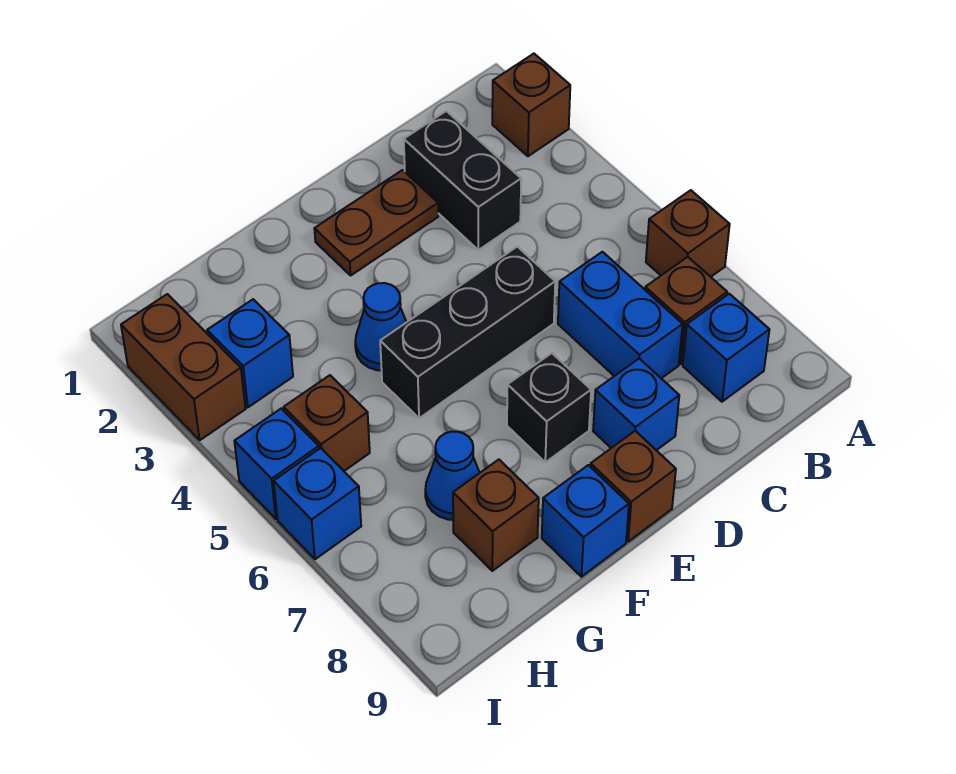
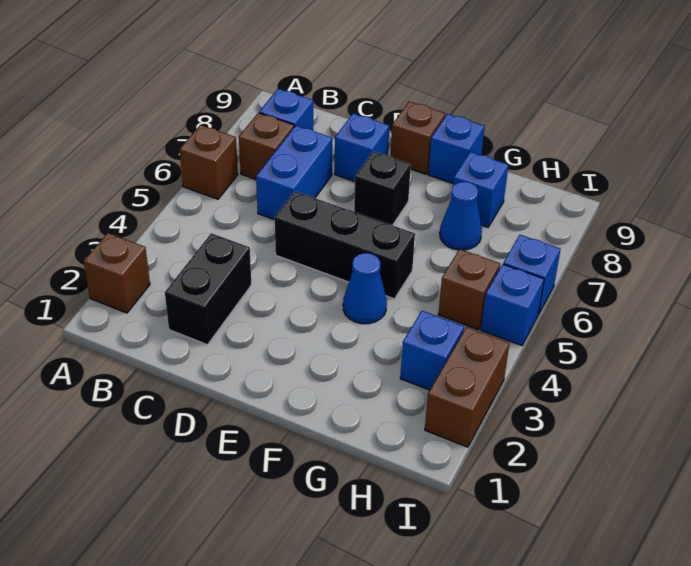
brown plate D2:E2 level 1 -> none
brown brick G8 level 1 -> blue brick G8 level 1

